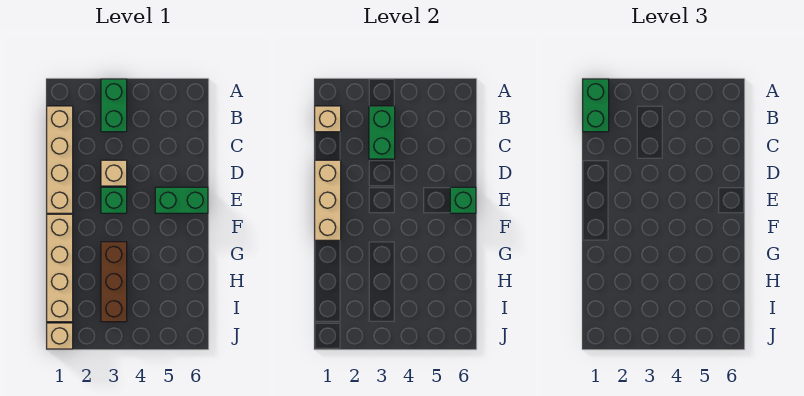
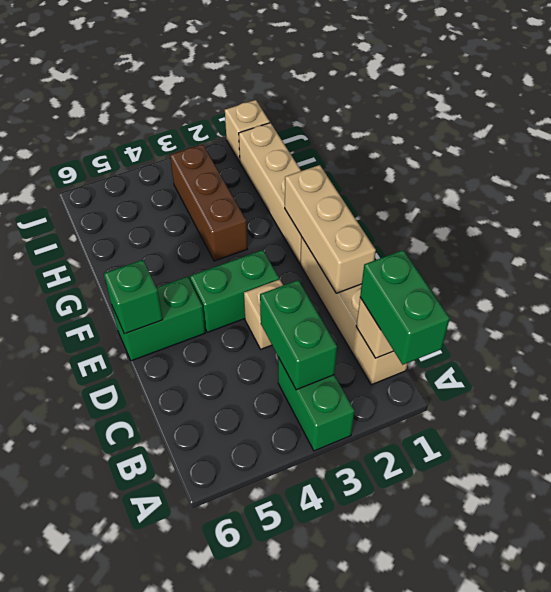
green brick E3 level 1 -> green brick E3:E4 level 1

